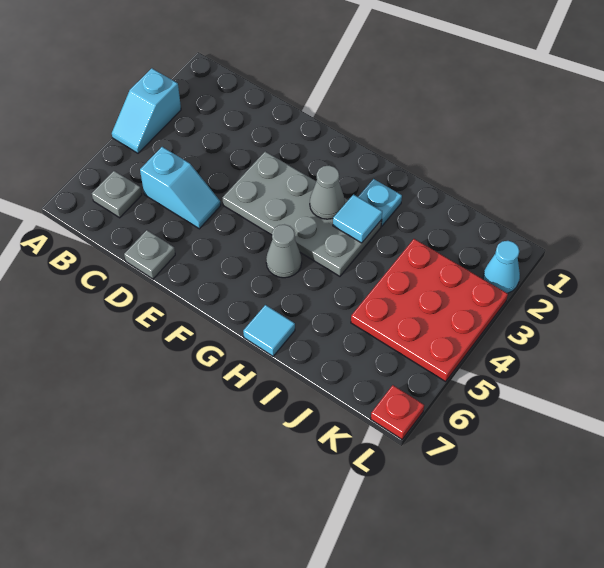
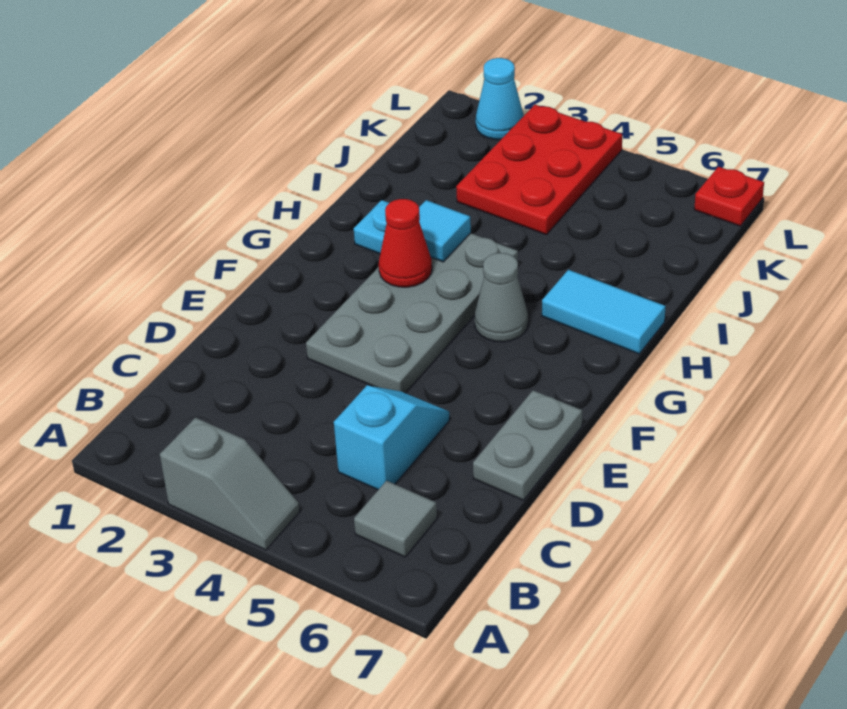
cyan slope A3:A4 level 1 top 3 -> grey slope A3:A4 level 1 top 3
grey plate B6 level 1 -> grey tile B6 level 1
grey plate D7 level 1 -> grey plate D7:E7 level 1
grey cone G3 level 2 -> red cone G3 level 2
cyan tile H7 level 1 -> cyan tile H6:H7 level 1
red plate J3:L5 level 1 -> red plate J3:L4 level 1

